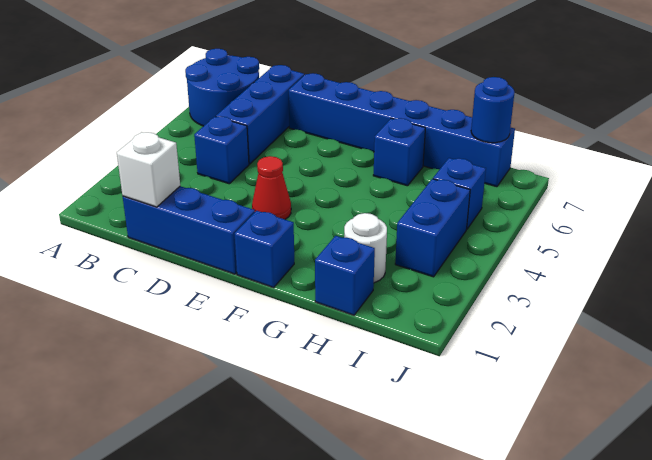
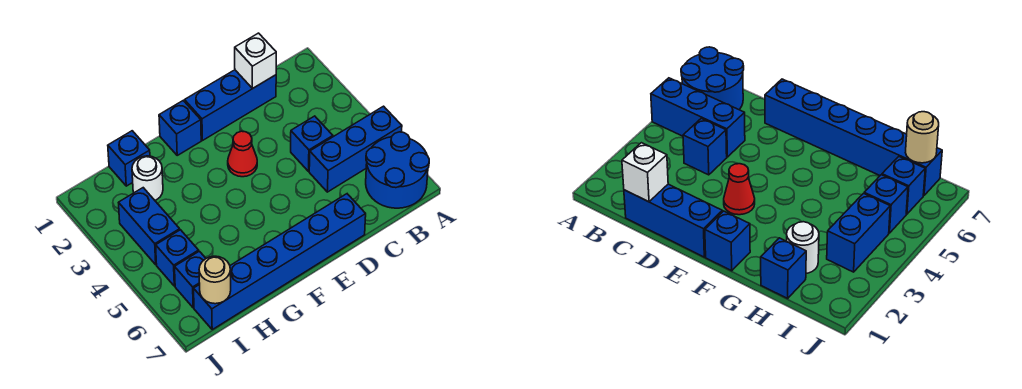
blue brick C5:C7 level 1 -> blue brick A5:C5 level 1
blue brick G6 level 1 -> blue brick I6 level 1
blue round brick I7 level 2 -> tan round brick I7 level 2

